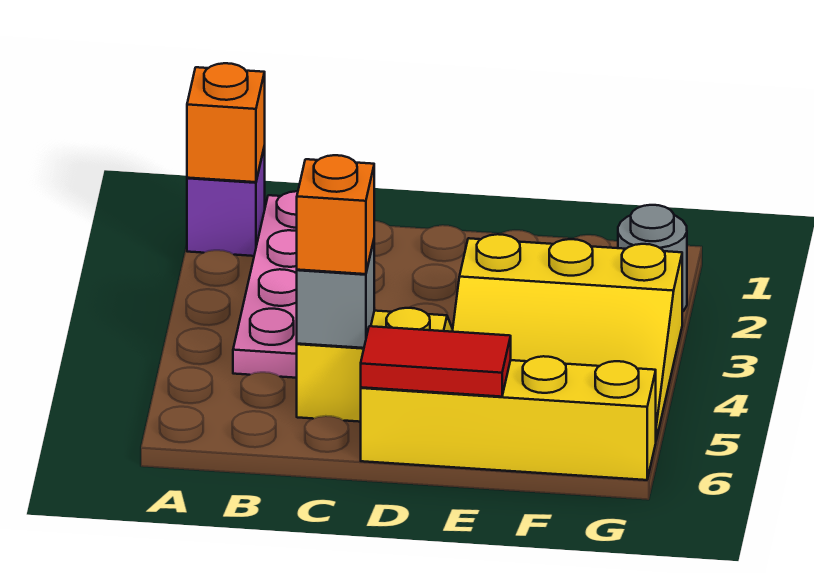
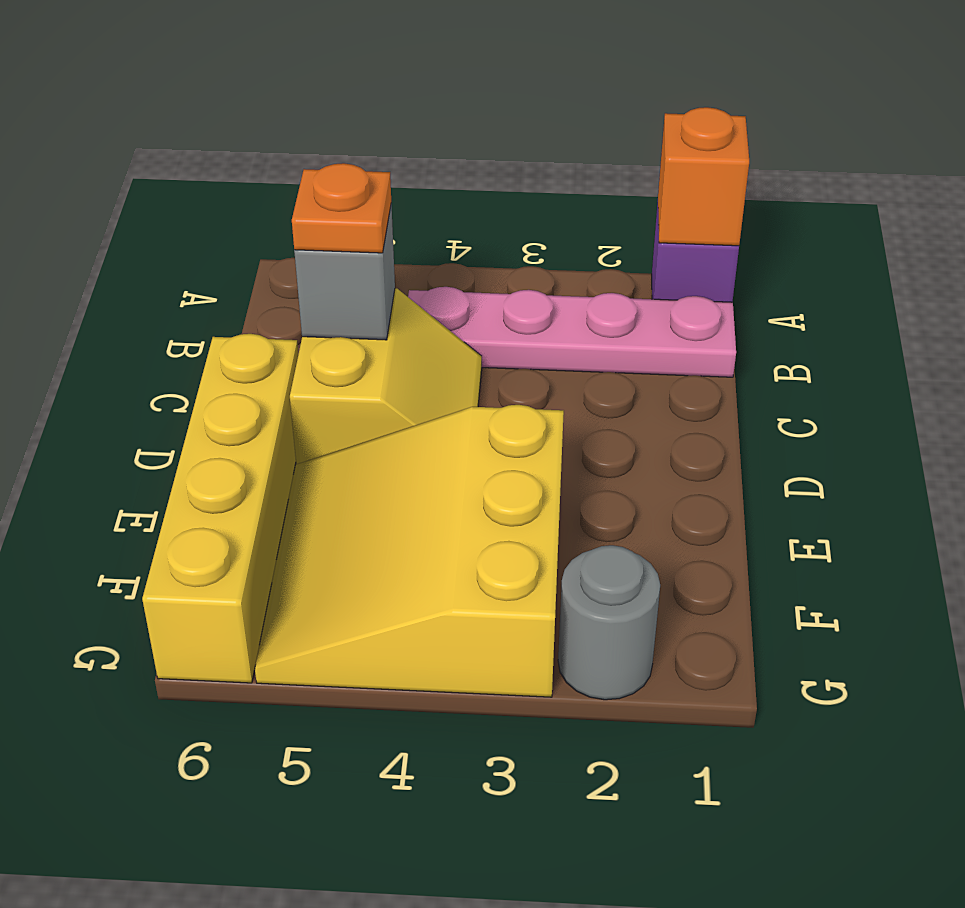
orange brick C5 level 3 -> orange plate C5 level 3
red tile D6:E6 level 2 -> none

